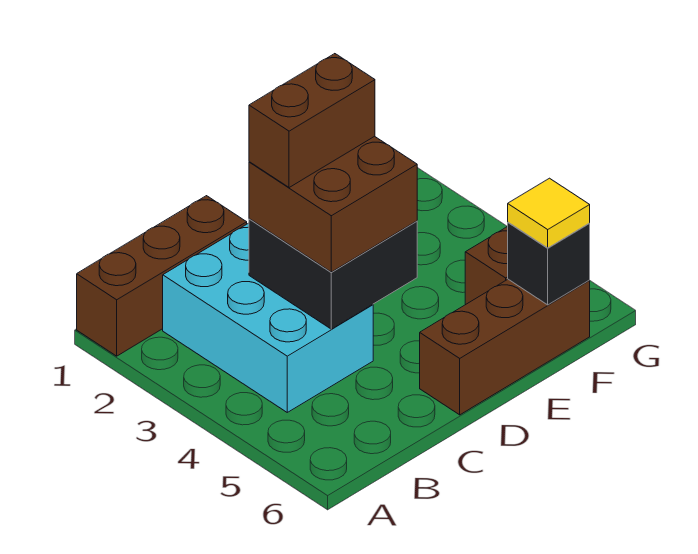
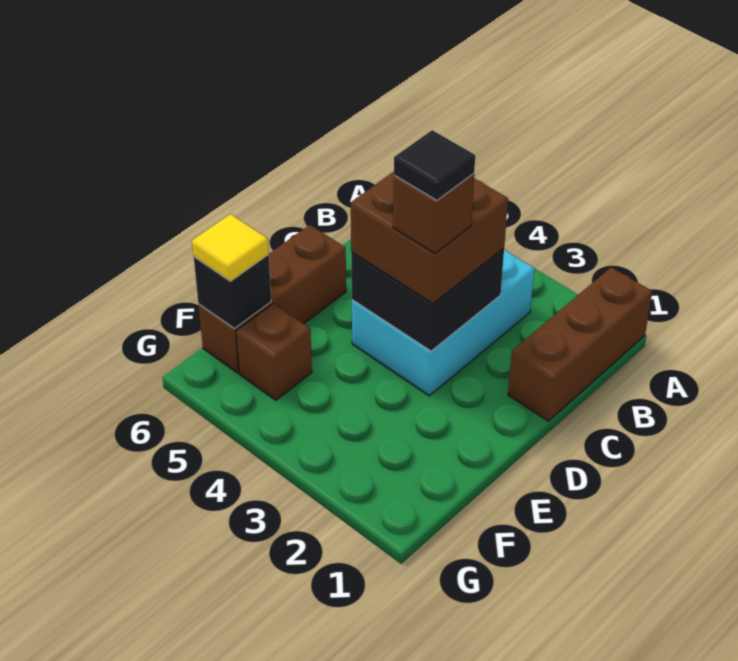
cyan brick B2:C4 level 1 -> cyan brick B3:D4 level 1
brown brick C3:D3 level 4 -> brown brick D3 level 4
none -> black tile D3 level 5

